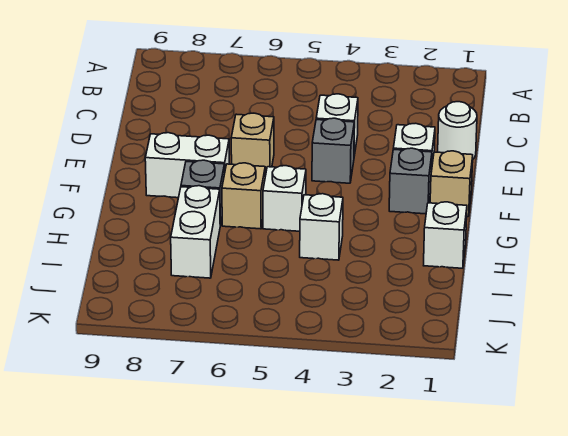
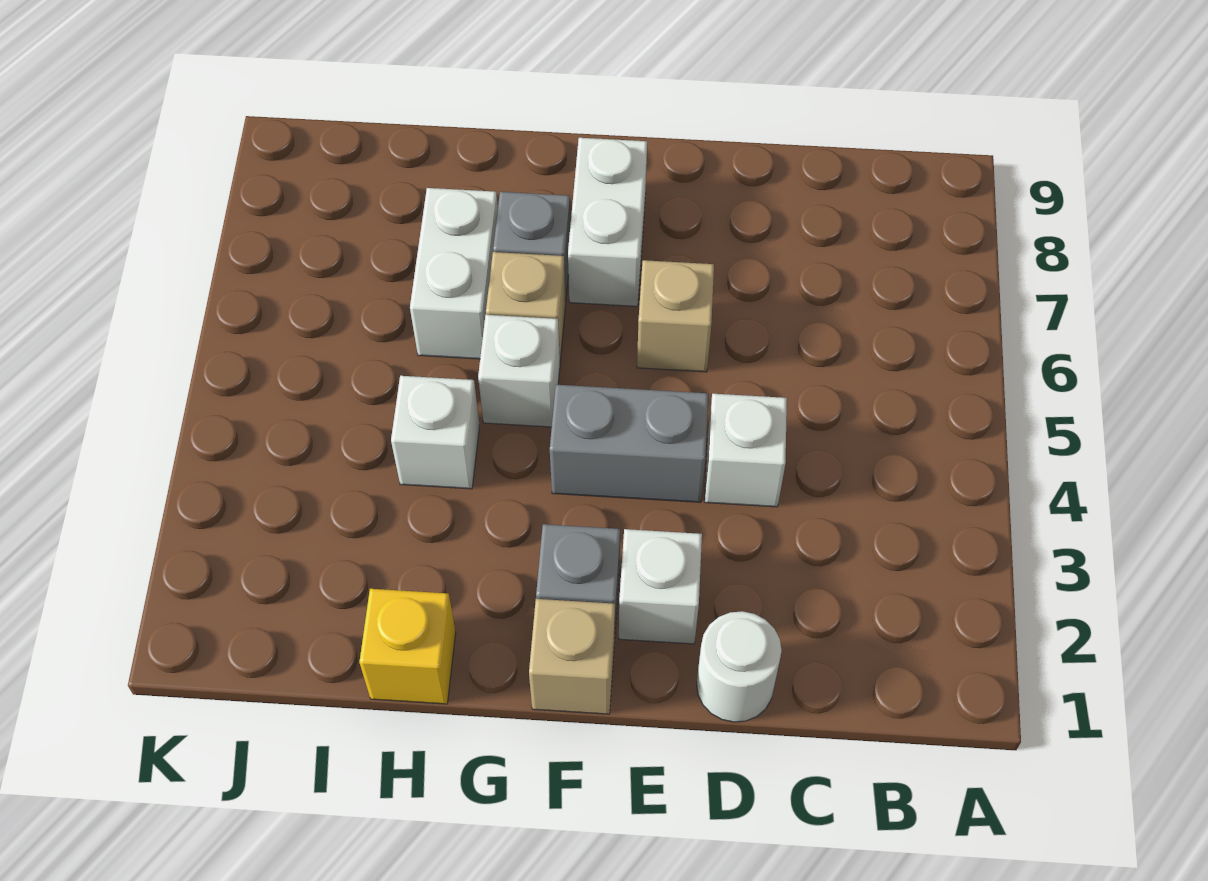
grey brick E4 level 1 -> grey brick E4:F4 level 1
white brick H1 level 1 -> yellow brick H1 level 1
white brick H7:I7 level 1 -> white brick H6:H7 level 1

